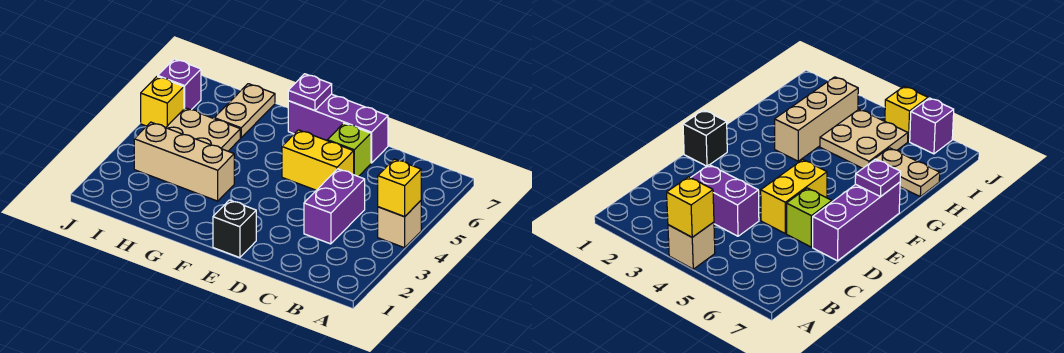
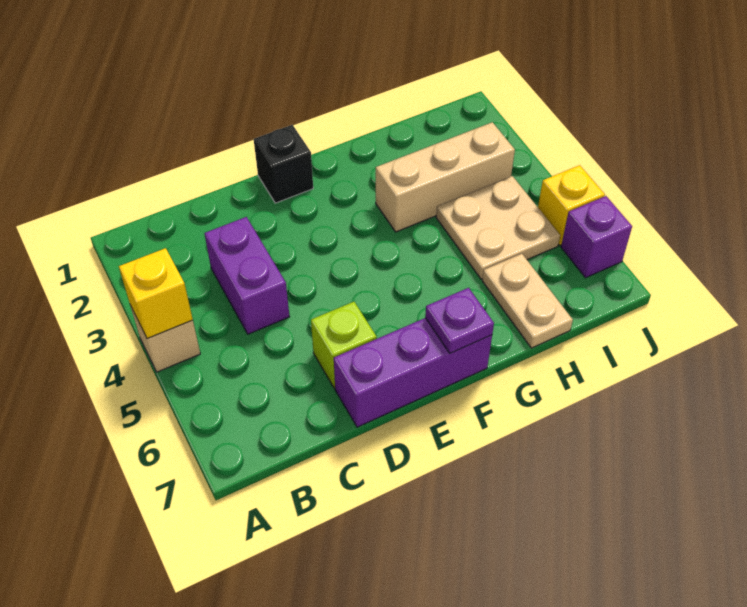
yellow brick D5:E5 level 1 -> none

